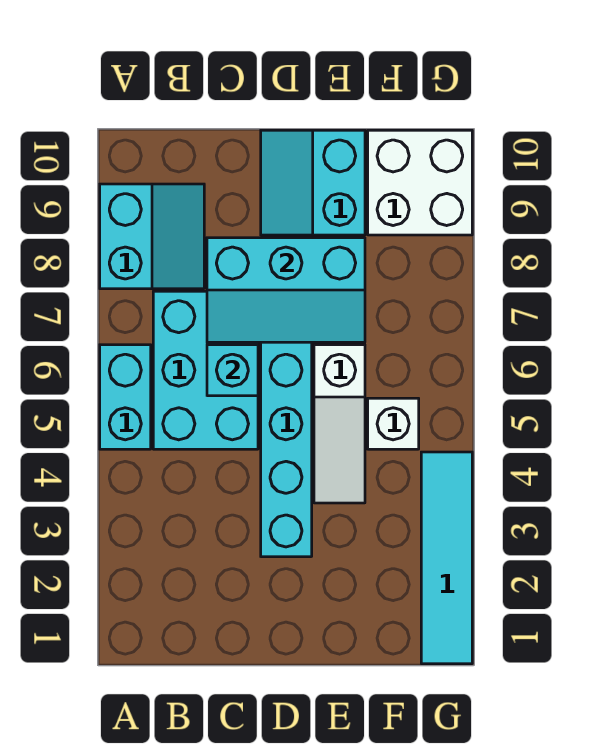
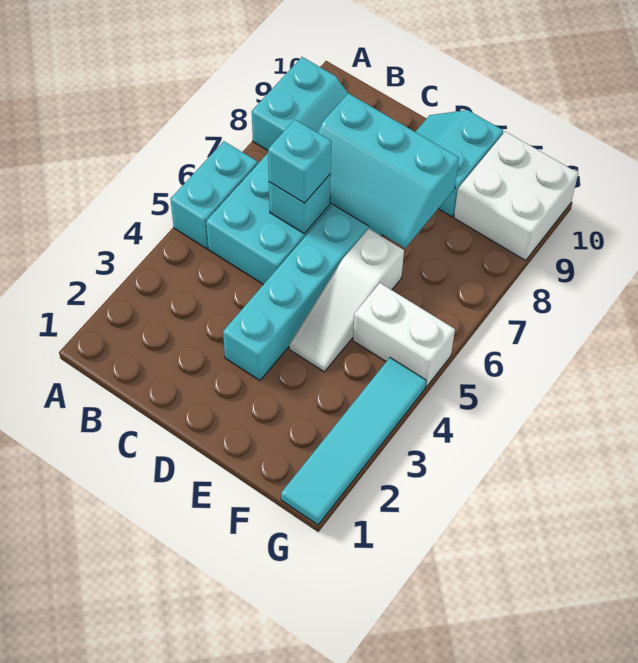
none -> cyan brick C6 level 3
white brick F5 level 1 -> white brick F5:G5 level 1

